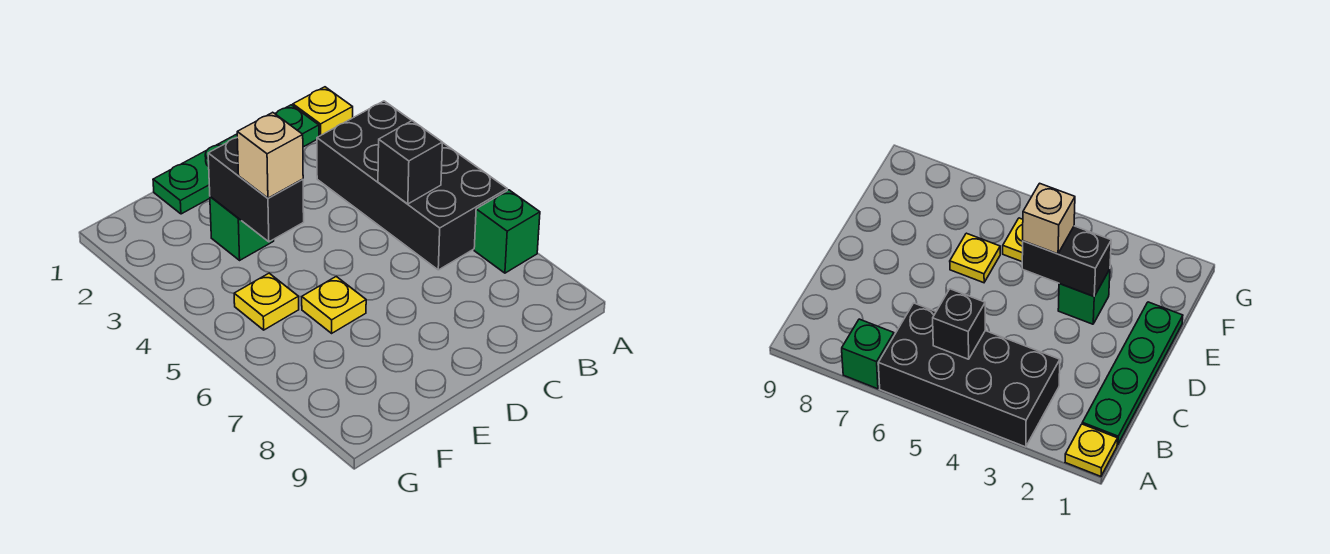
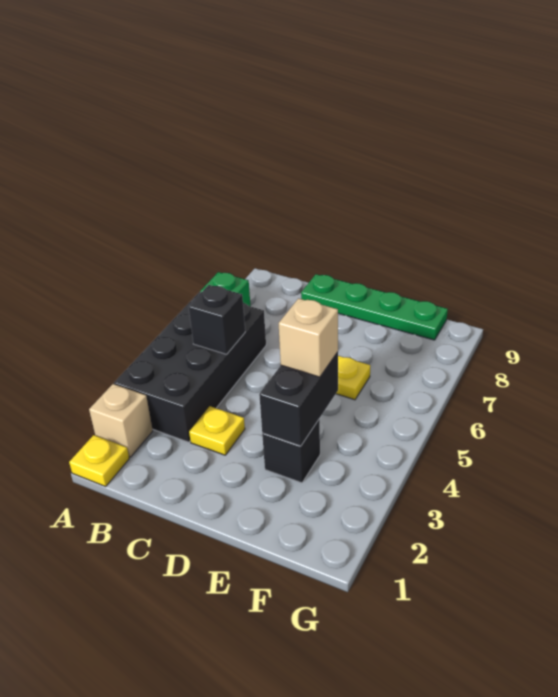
none -> tan brick A2 level 1
green plate B1:E1 level 1 -> green plate C9:F9 level 1
green brick E3 level 1 -> black brick E3 level 1
yellow plate F5 level 1 -> yellow plate C3 level 1

